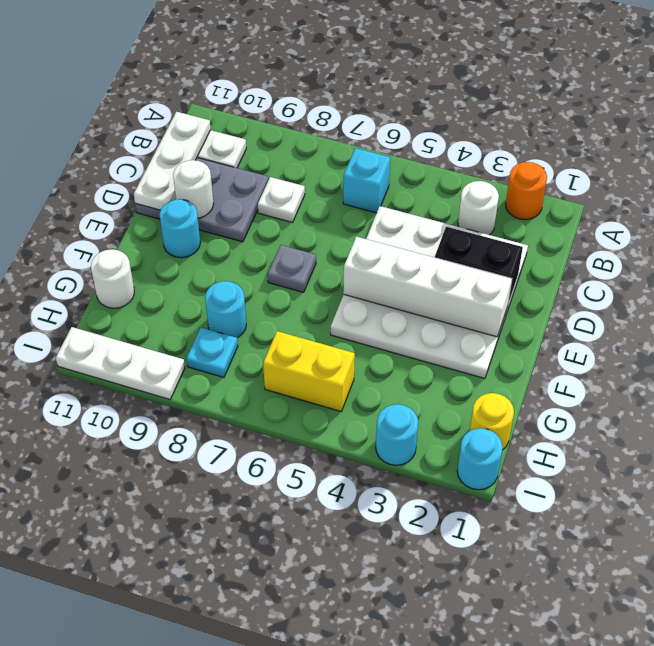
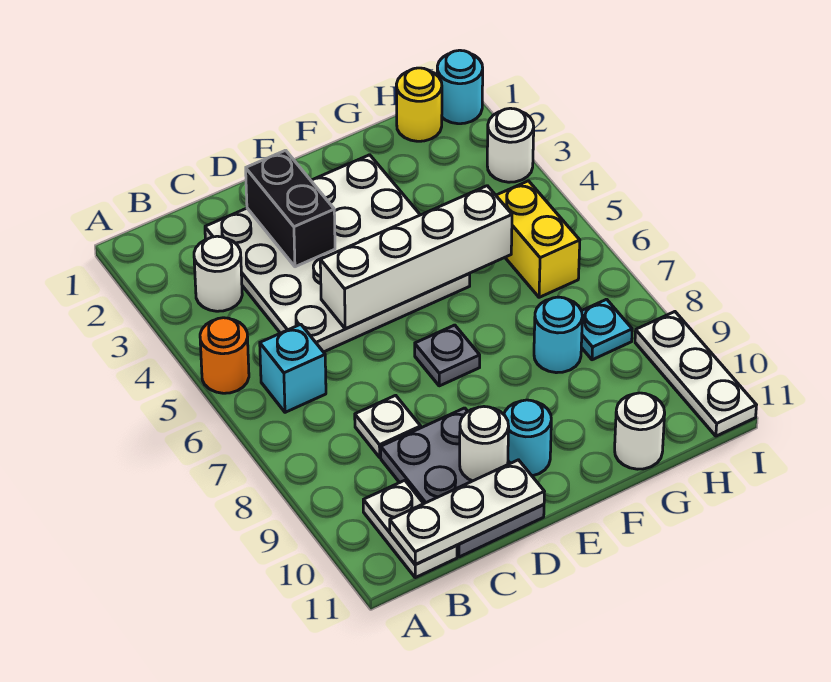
orange round brick A2 level 1 -> orange round brick A5 level 1
white brick E2:E5 level 2 -> white brick D5:G5 level 2
cyan round brick I3 level 1 -> white round brick I3 level 1

